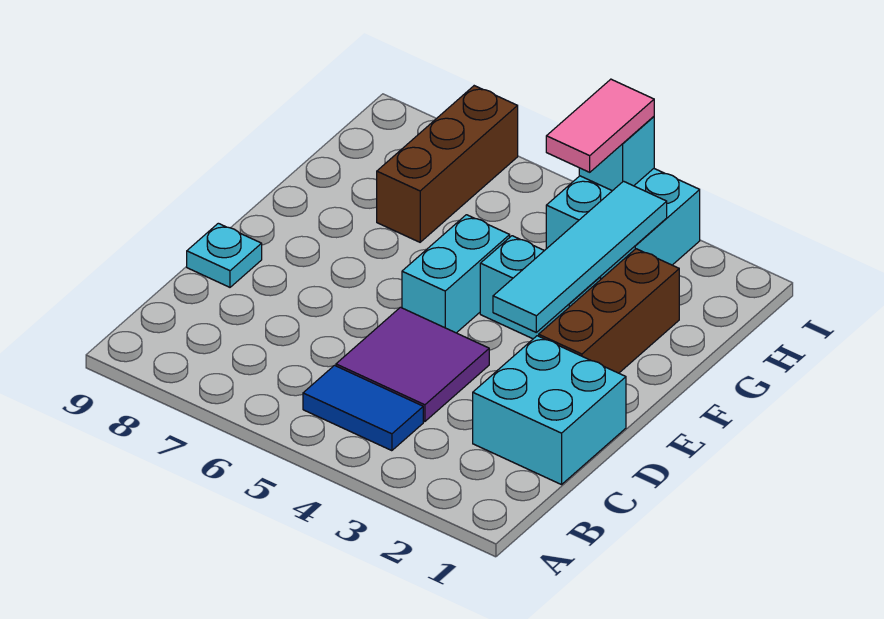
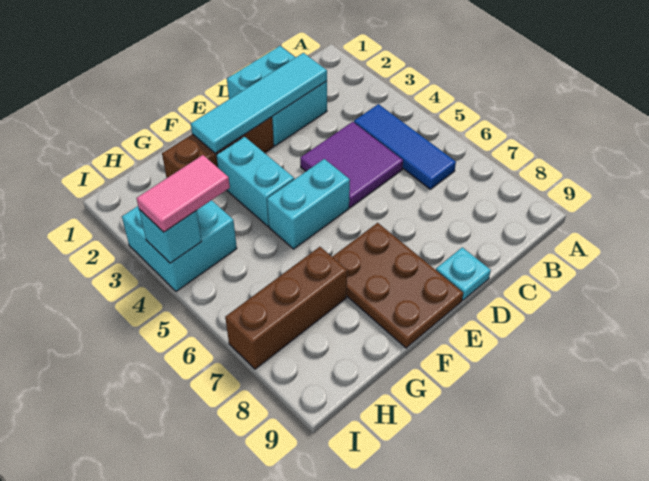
blue tile B4:B5 level 1 -> blue tile B4:B6 level 1
cyan tile E3:H3 level 2 -> cyan tile C2:F2 level 2
none -> brown plate E7:F9 level 1

